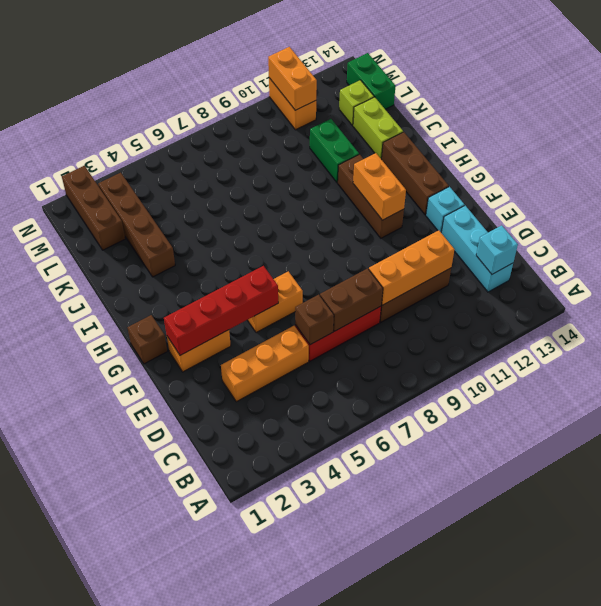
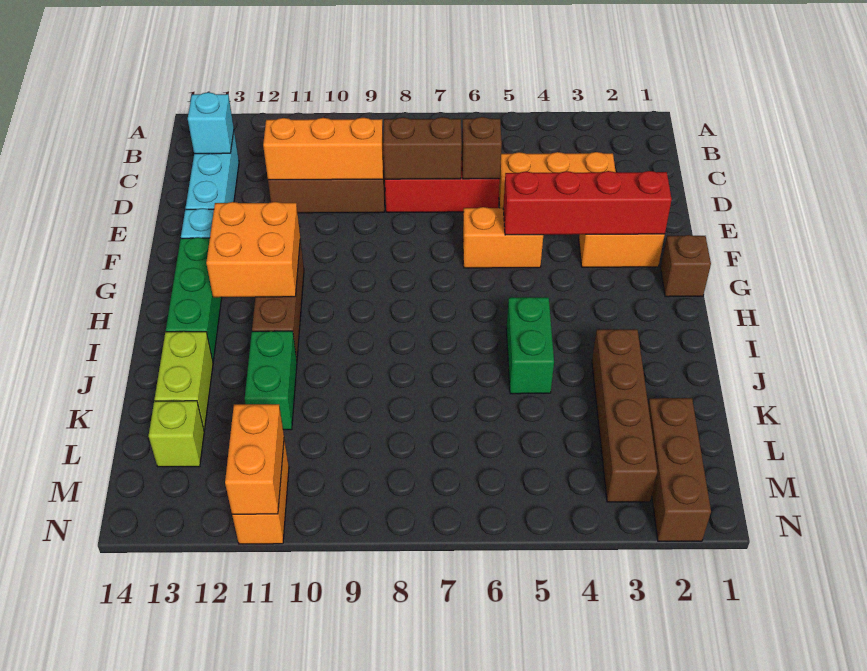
orange brick G11:H11 level 2 -> orange brick G11:H12 level 2
brown brick G13:I13 level 1 -> green brick G13:I13 level 1
green brick L14:M14 level 1 -> green brick I5:J5 level 1

